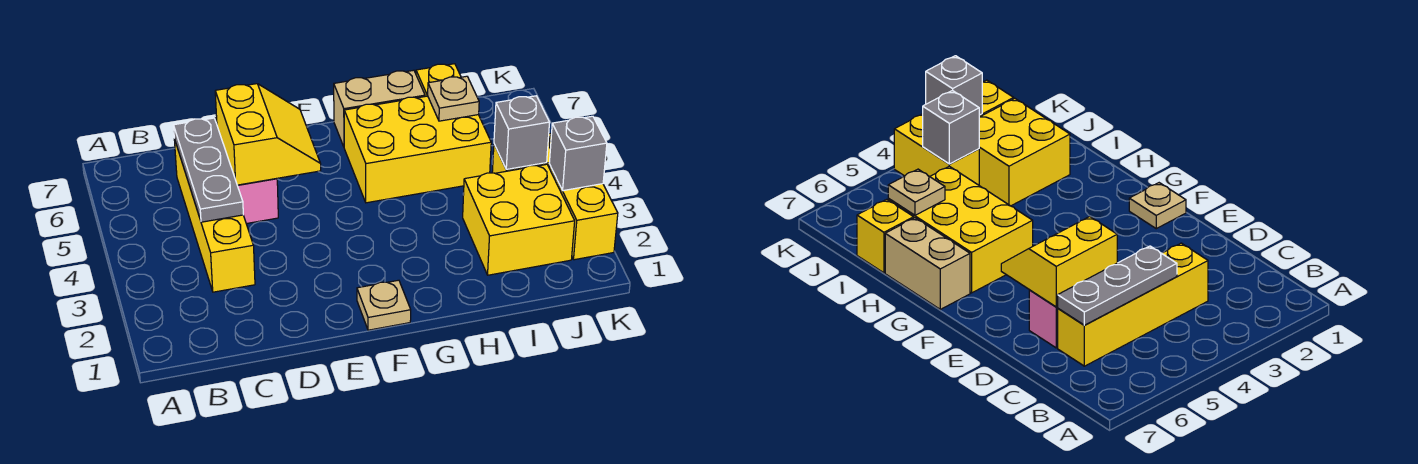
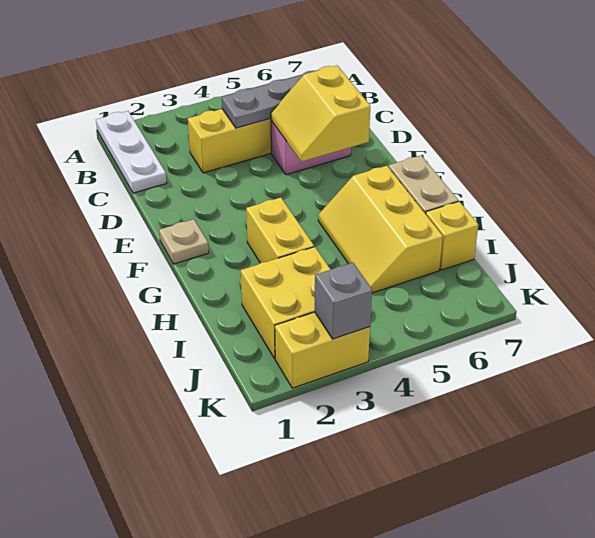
none -> white plate A1:C1 level 1
yellow slope D5:E6 level 2 top D -> yellow slope D5:E6 level 2 top 6
yellow brick G5:I6 level 1 -> yellow slope G5:I6 level 1 top 6
tan plate I6 level 2 -> none
yellow brick J4:K4 level 1 -> yellow brick G3:H3 level 1
grey brick J4 level 2 -> none

